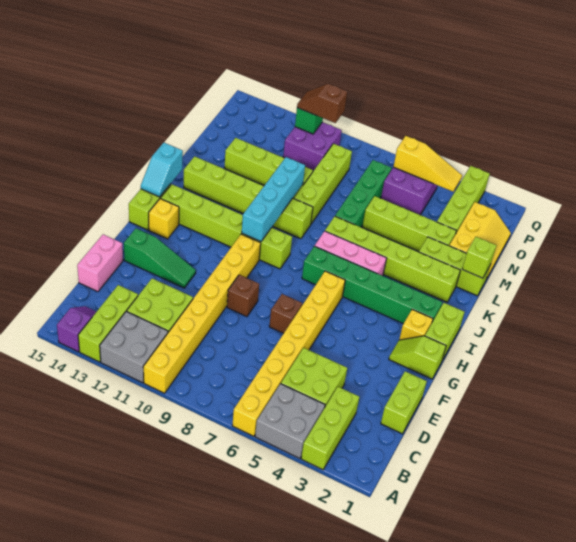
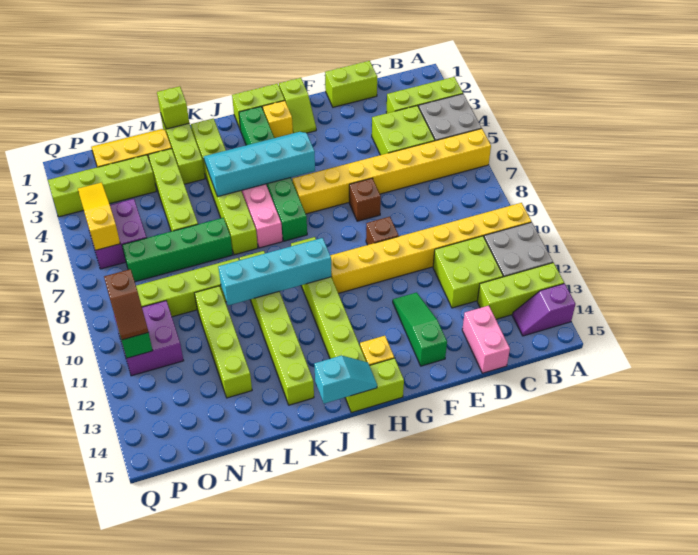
pink brick D15:E15 level 1 -> pink brick D14:D15 level 1
none -> cyan slope H4:K5 level 2 top 5

